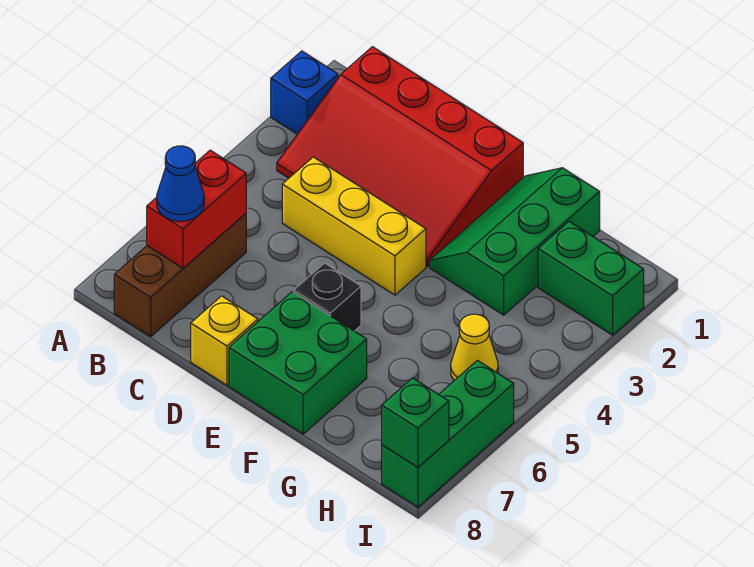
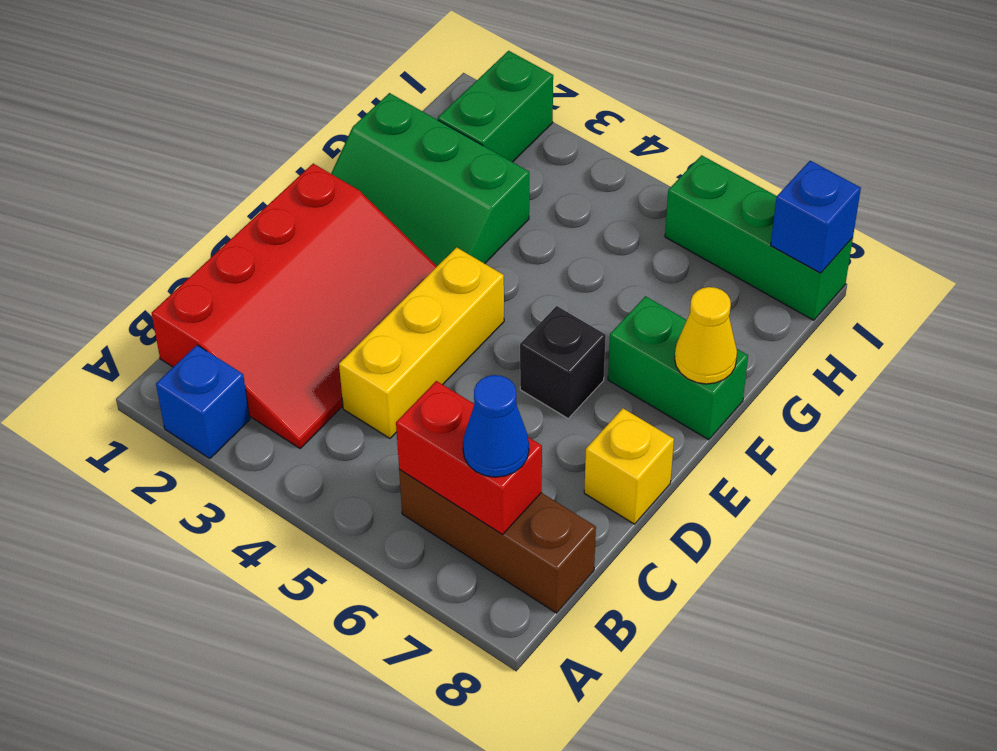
green brick E7:F8 level 1 -> green brick F7:F8 level 1
yellow cone H5 level 1 -> yellow cone F8 level 2
green brick I8 level 2 -> blue brick I8 level 2

